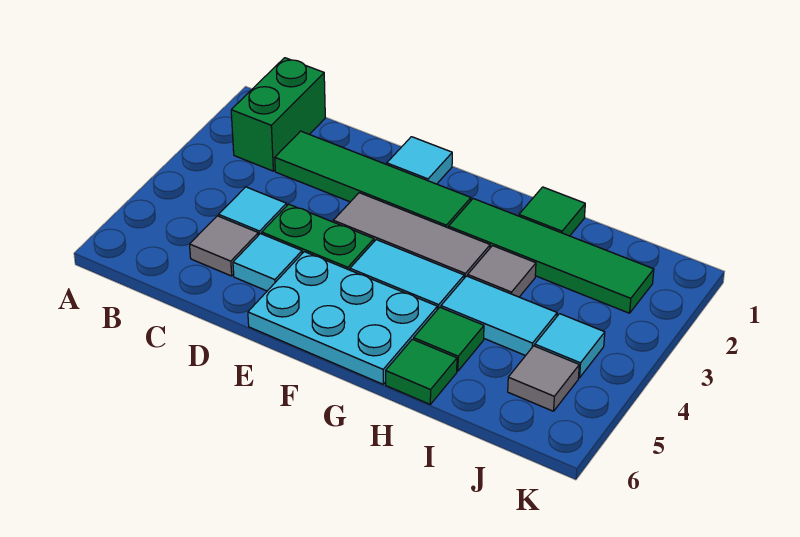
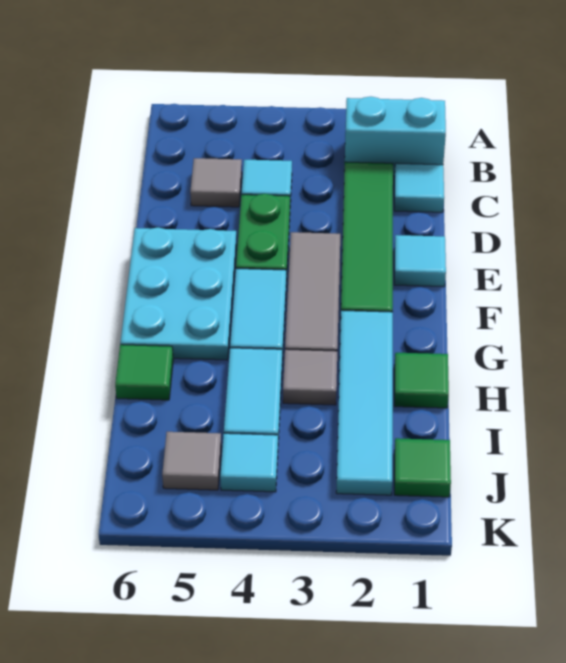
green brick B1:B2 level 1 -> cyan brick B1:B2 level 1
cyan tile D5 level 1 -> cyan tile C1 level 1
green tile G2:J2 level 1 -> cyan tile G2:J2 level 1
green tile H5 level 1 -> green tile J1 level 1

